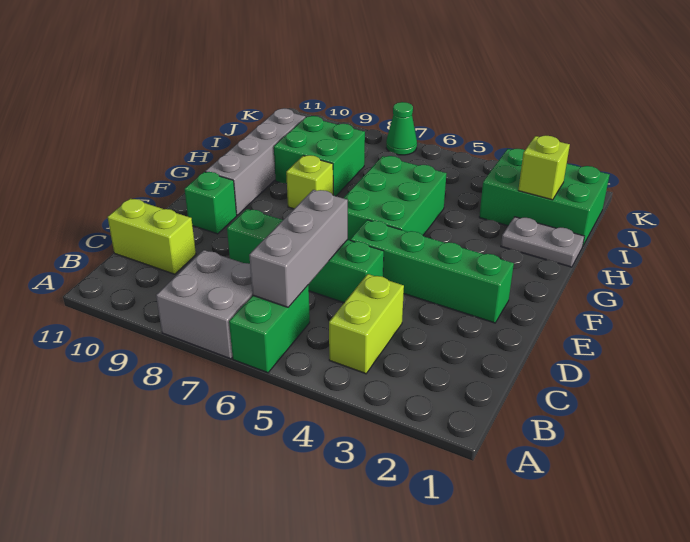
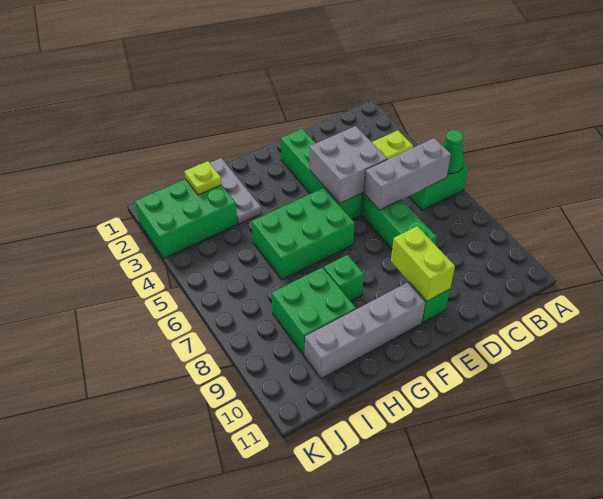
grey brick A7:B8 level 1 -> grey brick D4:E5 level 2
lime brick C10:C11 level 1 -> lime brick E9:E10 level 2
lime brick G8 level 1 -> green brick G8 level 1
grey plate H1:H2 level 1 -> grey plate H1:H3 level 1
green brick I1:J3 level 1 -> green brick I2:K3 level 1
lime brick I2 level 2 -> lime plate I2 level 2
green cone K7 level 1 -> green cone A6 level 2

